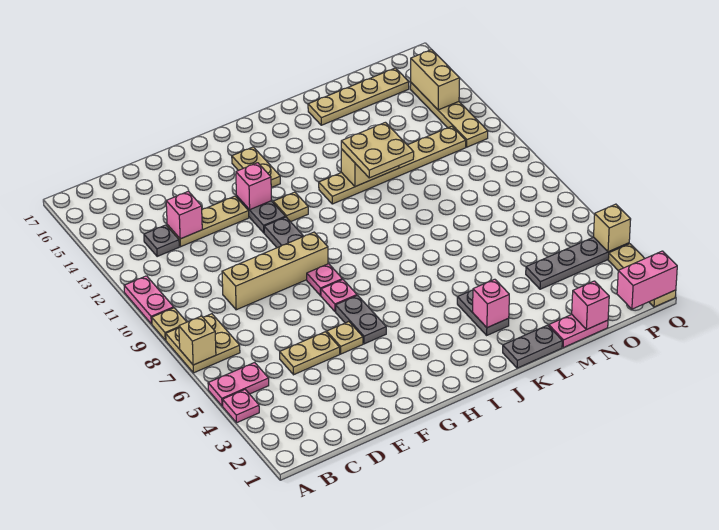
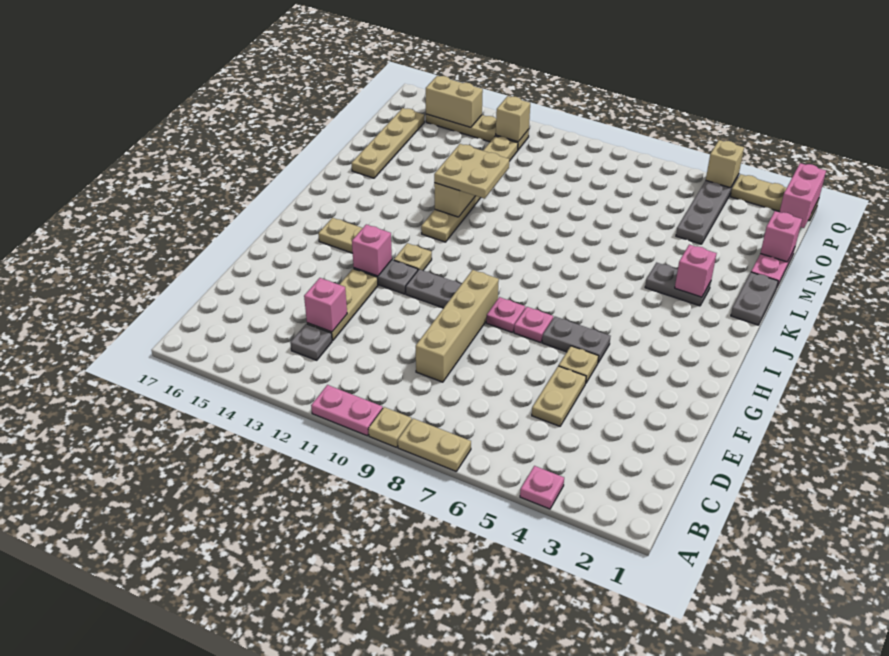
pink plate A5:B5 level 1 -> none
tan plate A7:B8 level 1 -> tan plate A7:A8 level 1
tan brick A7 level 2 -> tan brick P12 level 2

